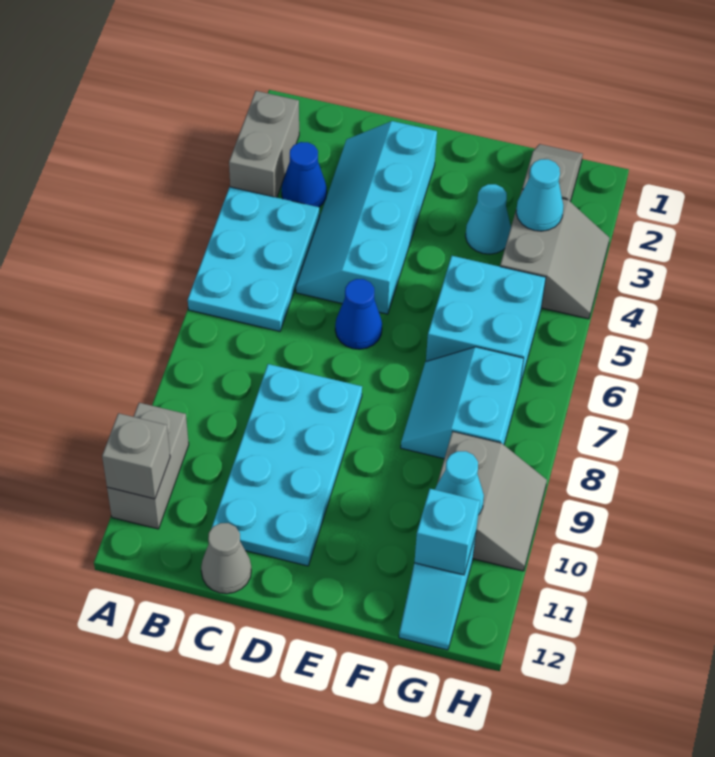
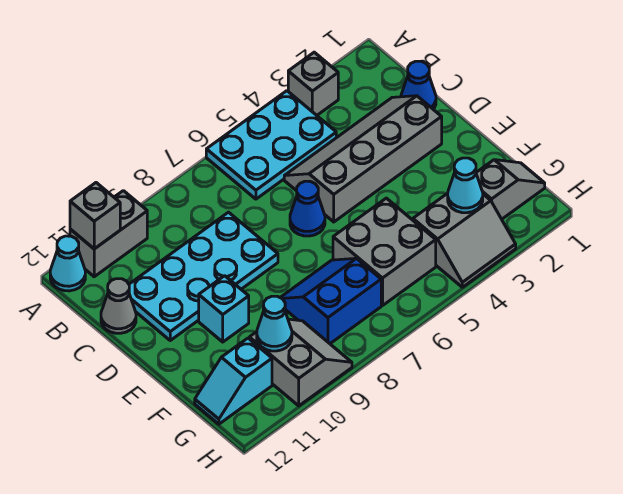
grey brick A2:A3 level 1 -> grey brick A3 level 1
blue cone B3 level 1 -> blue cone C1 level 1
cyan slope C2:D5 level 1 top D -> grey slope C2:D5 level 1 top D
cyan cone F3 level 1 -> cyan cone A12 level 1
cyan brick F5:G6 level 1 -> grey brick F5:G6 level 1
cyan slope F7:G8 level 1 top G -> blue slope F7:G8 level 1 top G
grey slope G9:H10 level 1 top G -> grey slope G9:H10 level 1 top 10
cyan brick G11 level 2 -> cyan brick E10 level 1

